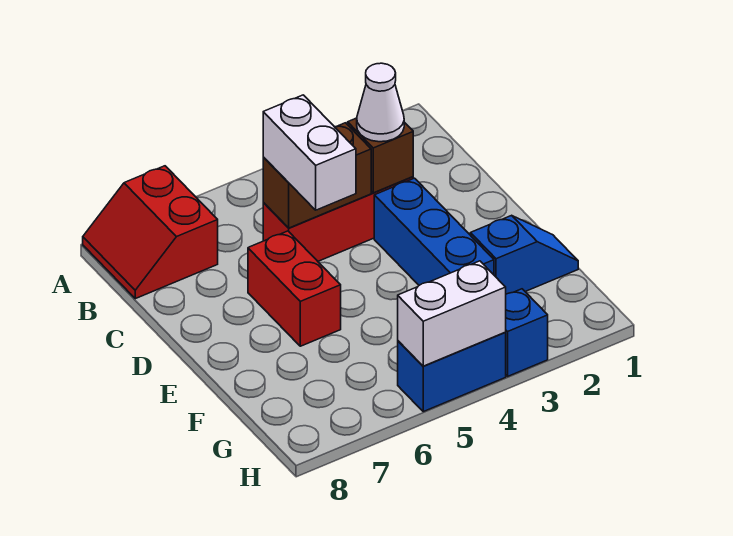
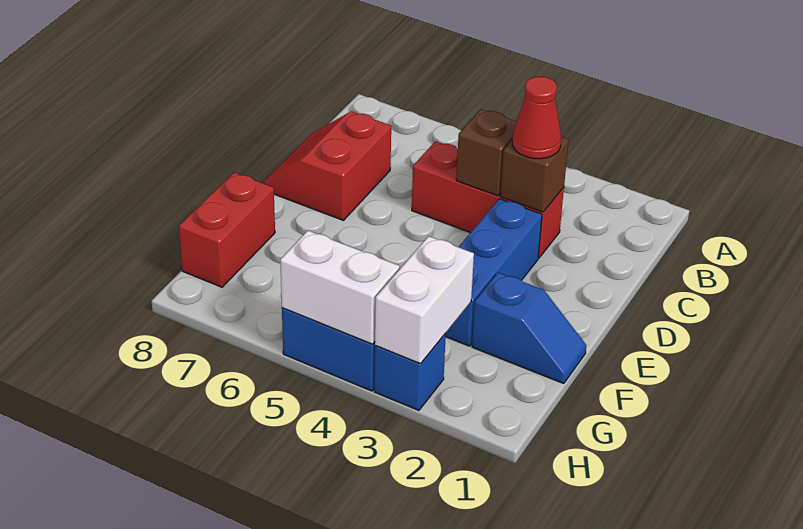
red slope A7:B8 level 1 top 7 -> red slope C7:D8 level 1 top 7
white cone C3 level 3 -> red cone C3 level 3
brown brick C4:C5 level 2 -> brown brick C4 level 2
white brick C5:D5 level 3 -> white brick G3:H3 level 2
red brick D6:E6 level 1 -> red brick F8:G8 level 1

